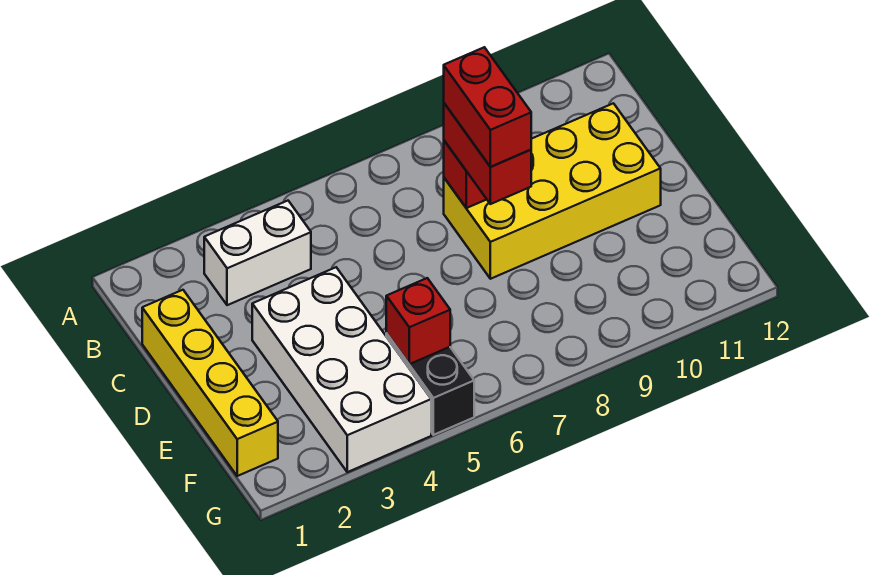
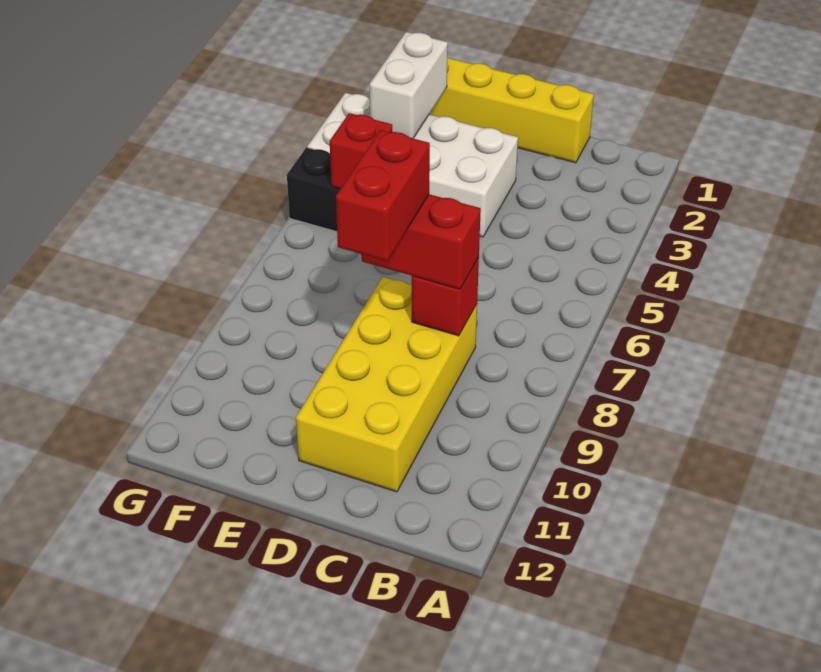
white brick B3:B4 level 1 -> white brick F2:F3 level 2
red brick C8:D8 level 4 -> red brick D8:D9 level 4

